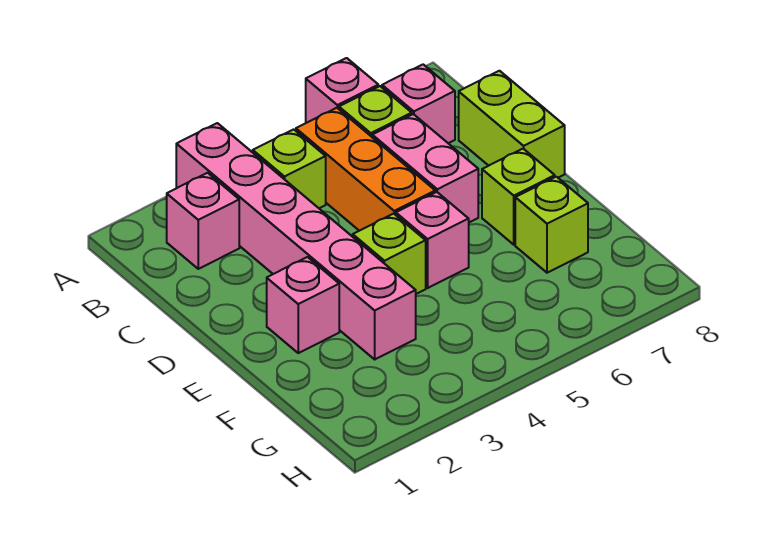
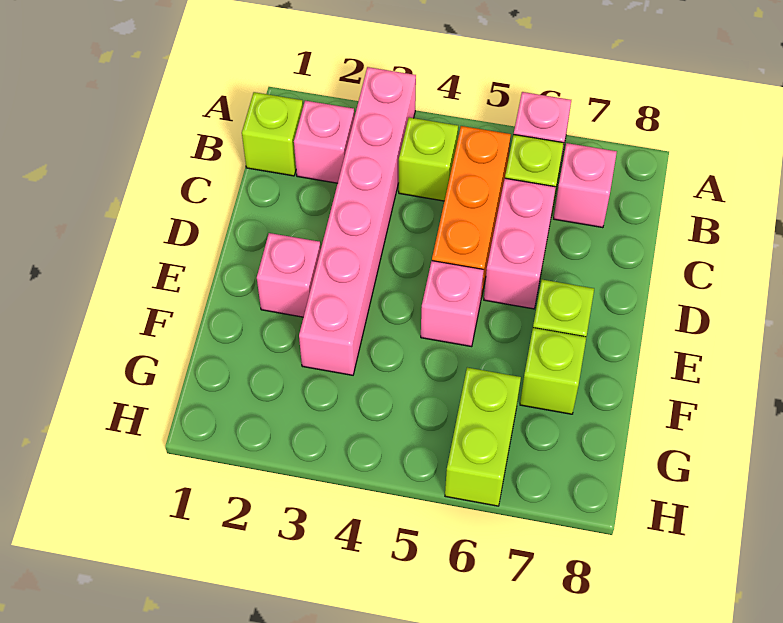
lime brick C8:D8 level 1 -> lime brick G6:H6 level 1
lime brick E4 level 1 -> lime brick B1 level 1

